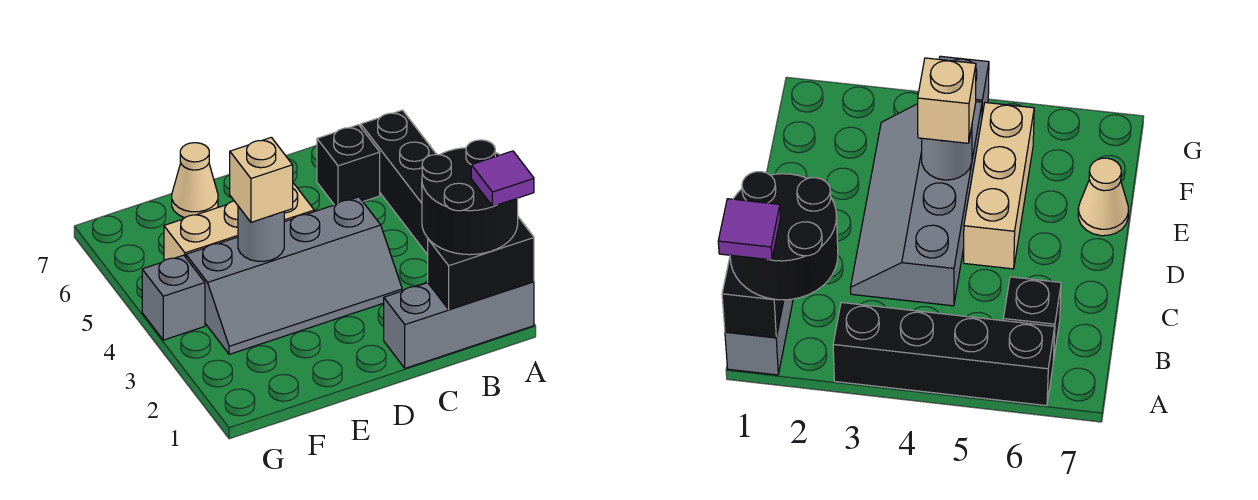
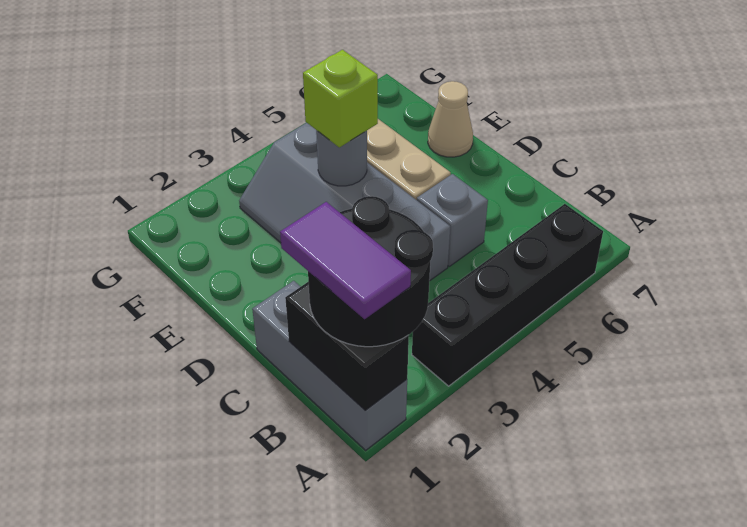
purple tile A1 level 4 -> purple tile A1:B1 level 4
black brick B6 level 1 -> none
tan brick E4 level 3 -> lime brick E4 level 3
grey brick G4 level 1 -> grey brick C5 level 1

